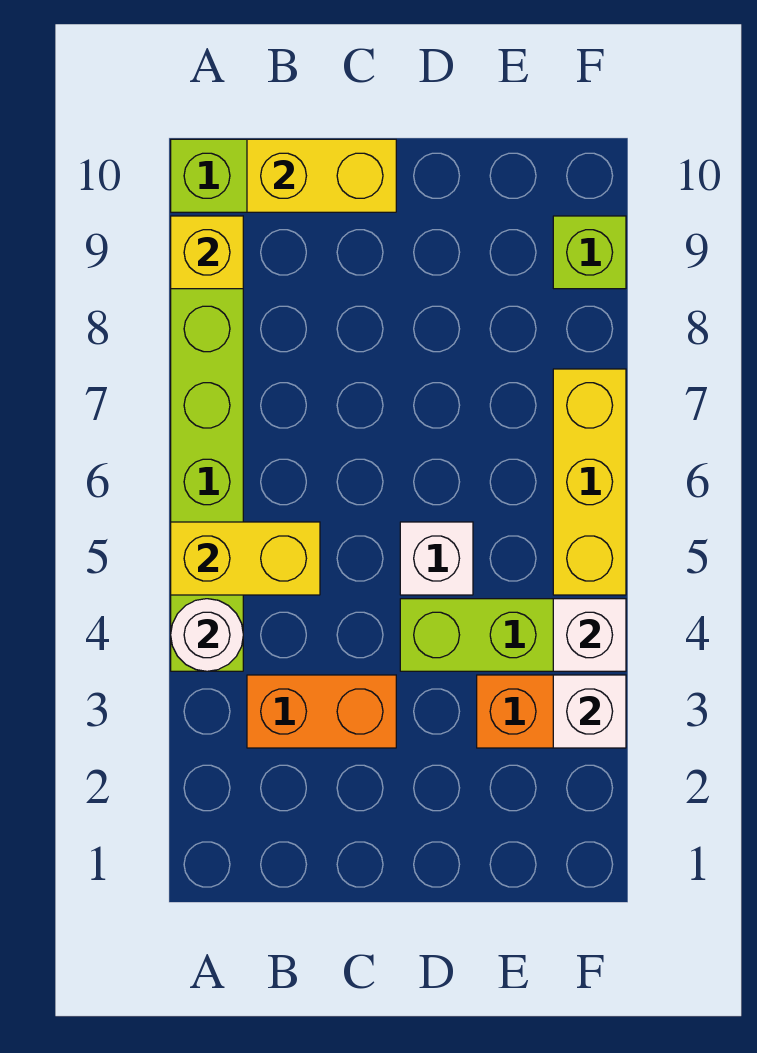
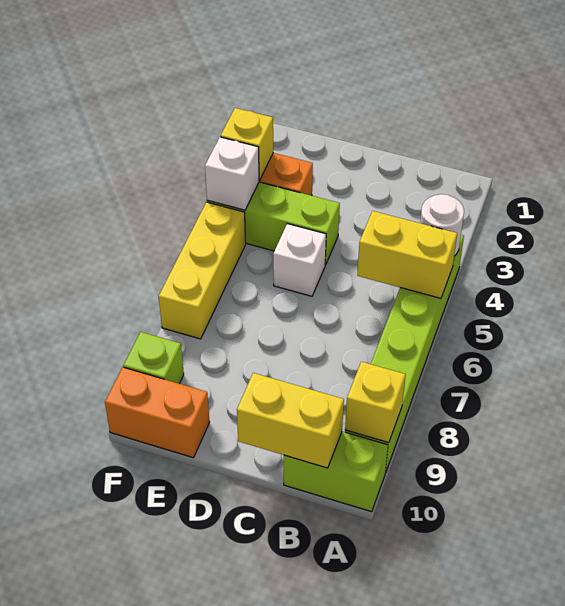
orange brick B3:C3 level 1 -> orange brick E10:F10 level 1
white brick F3 level 2 -> yellow brick F3 level 2

